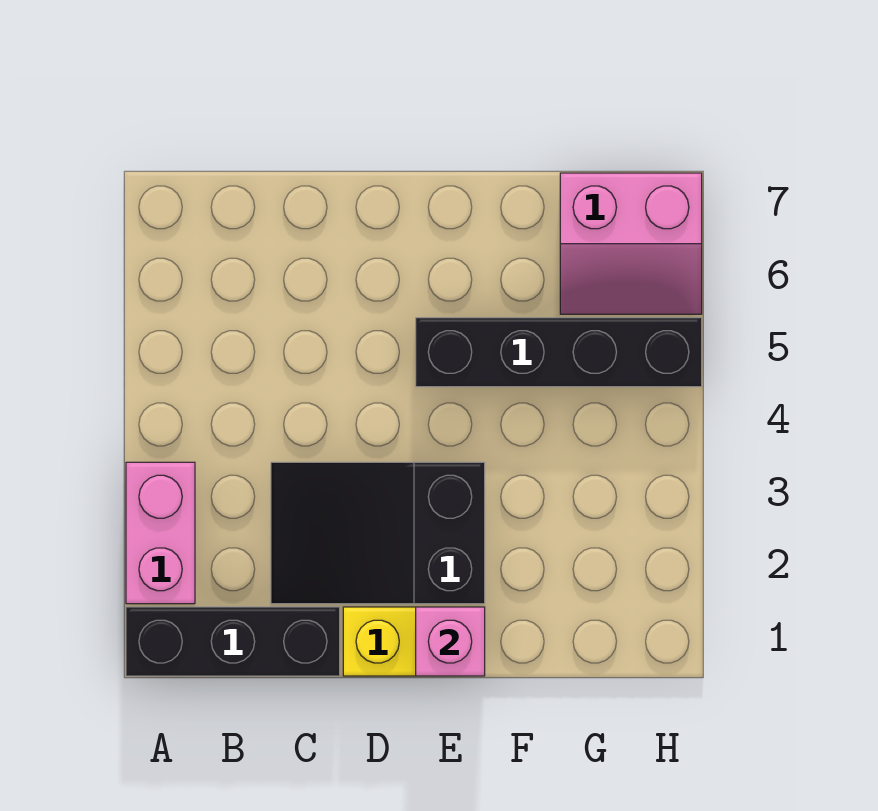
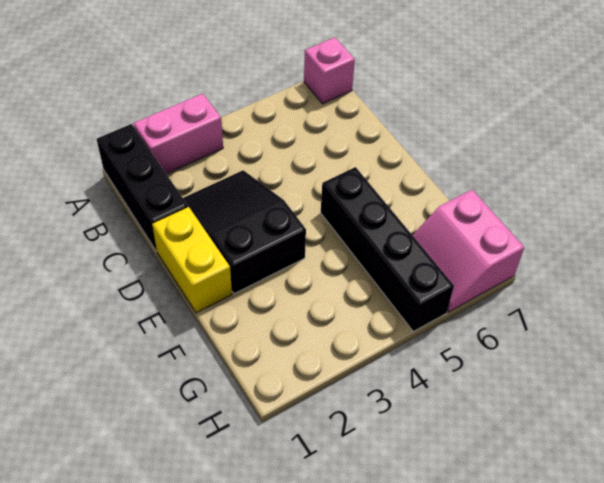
pink brick E1 level 2 -> pink brick A7 level 1

